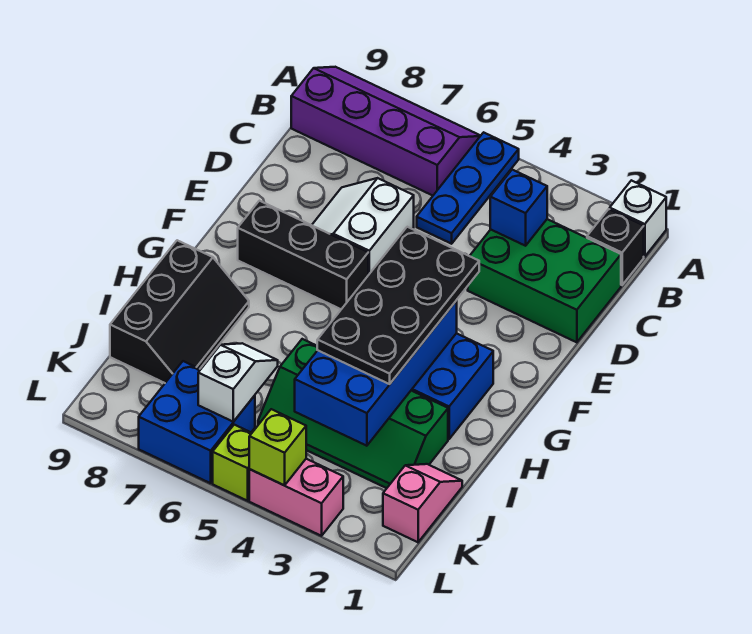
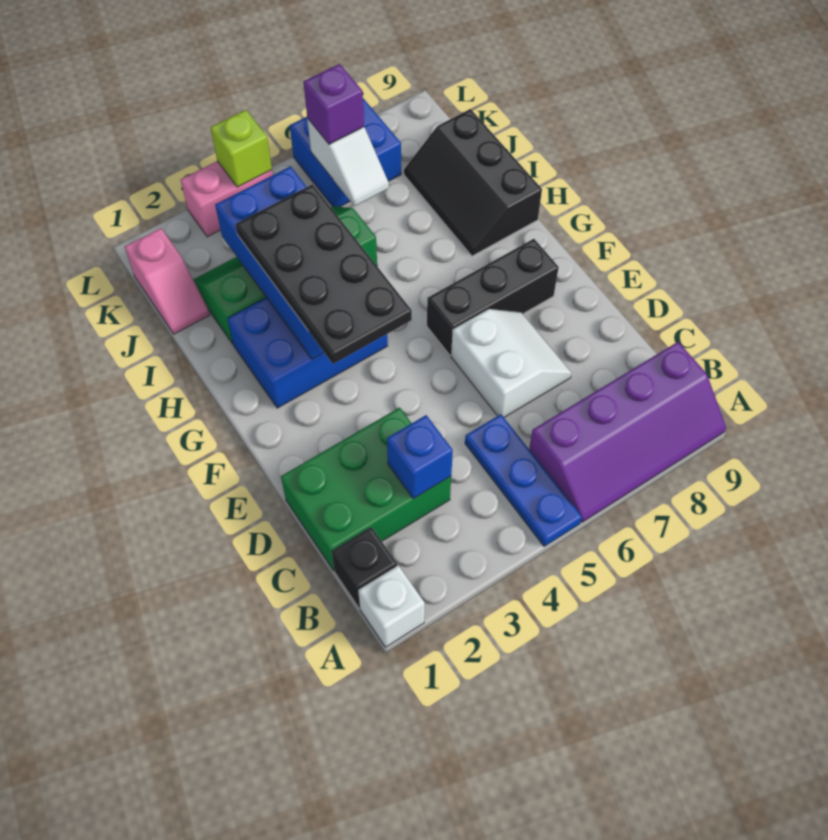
none -> purple brick K6 level 3
lime brick L5 level 1 -> none

